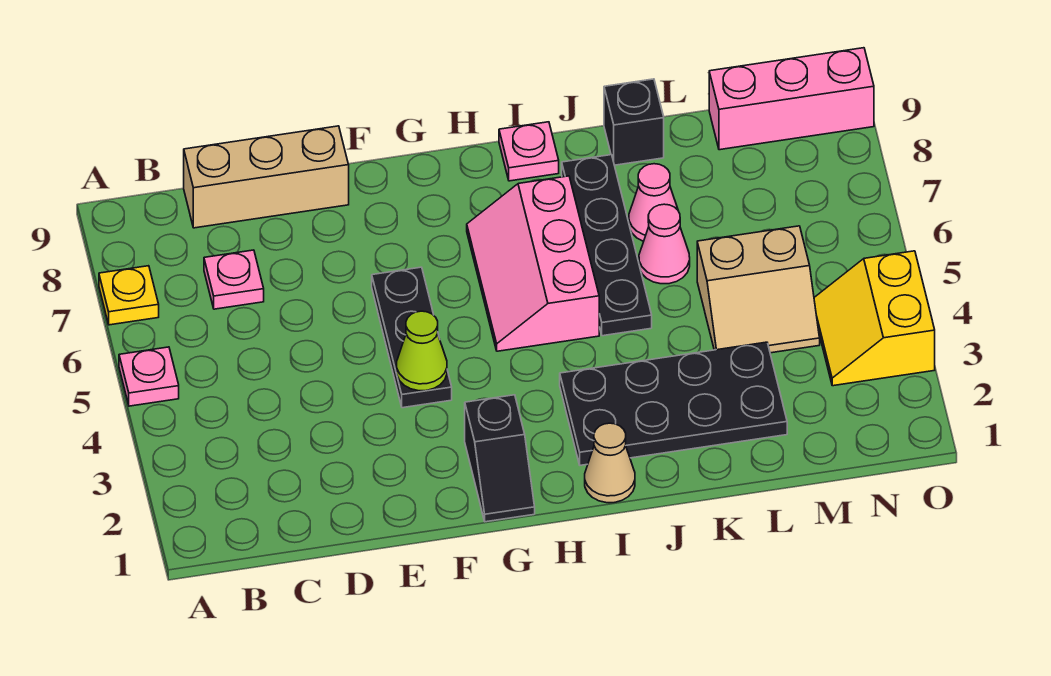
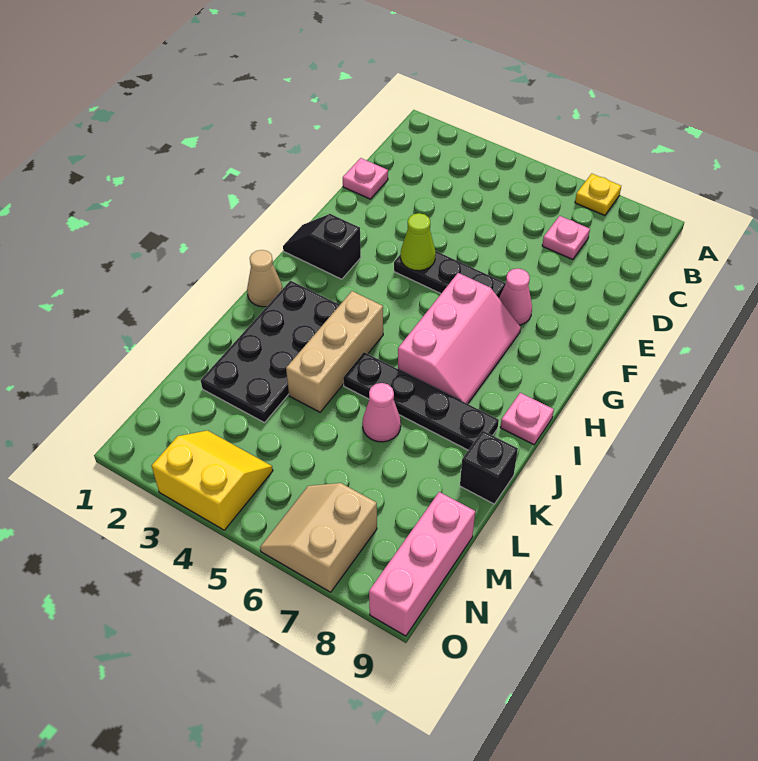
pink plate A5 level 1 -> pink plate D1 level 1
tan brick C9:E9 level 1 -> tan brick I4:K4 level 1
pink slope H5:I7 level 1 top I -> pink slope G6:I7 level 1 top 6
pink cone K7 level 1 -> pink cone F7 level 1
tan slope L4:M5 level 1 top 5 -> tan slope N6:O7 level 1 top 7

